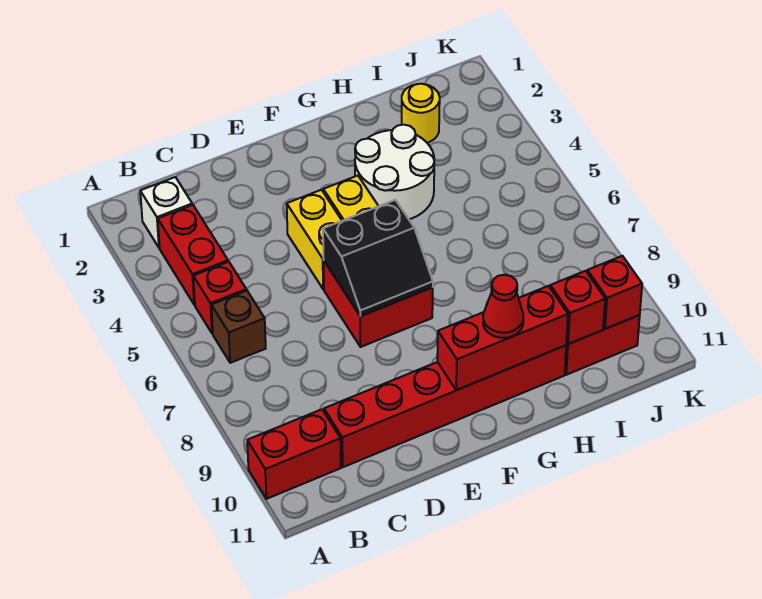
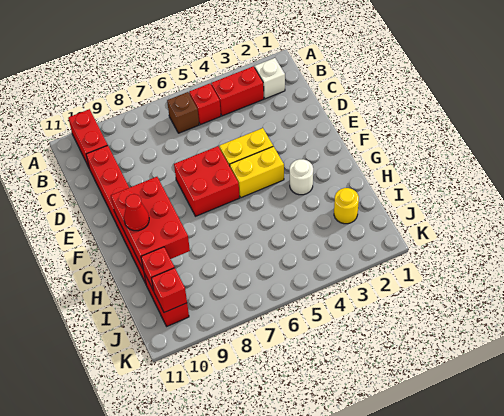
black slope E6:F7 level 2 top 6 -> none
red brick F10:H10 level 2 -> red brick F9:H10 level 2
white round brick G3:H4 level 1 -> white round brick G3 level 1

